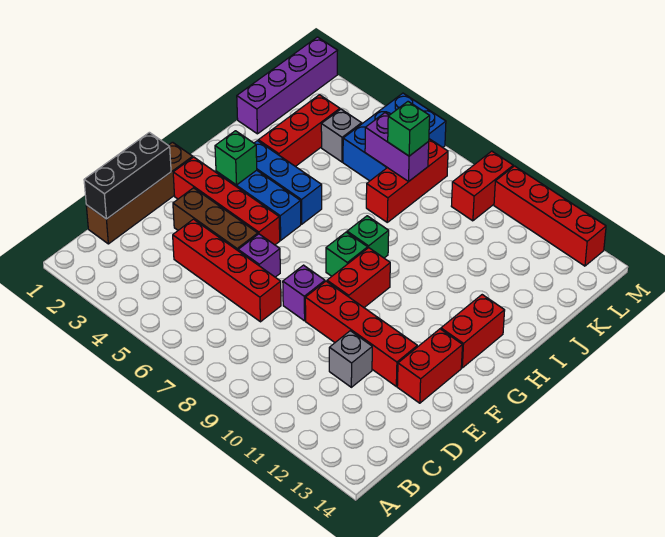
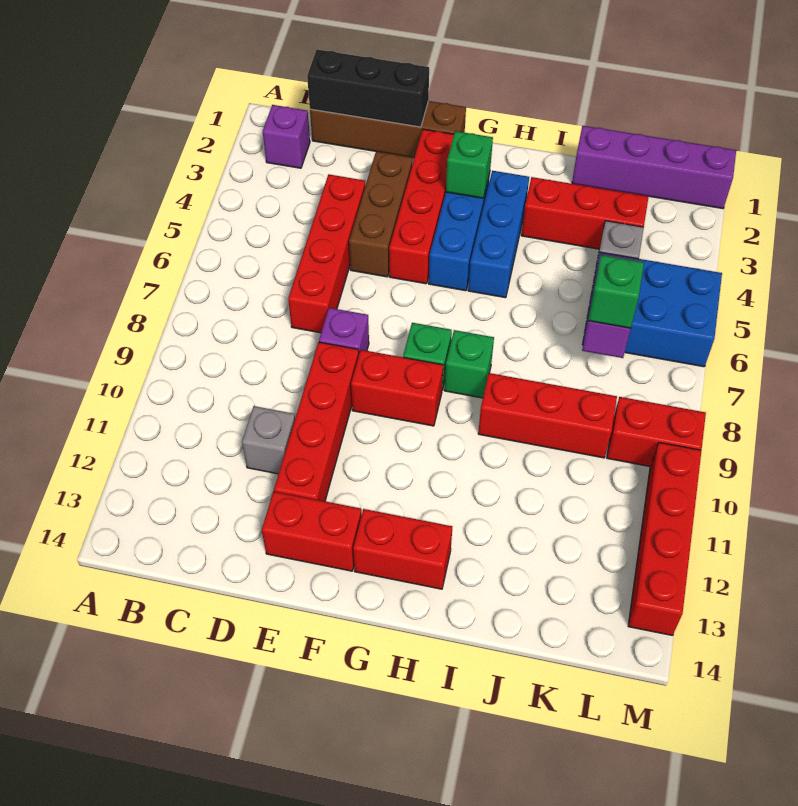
purple brick E6 level 1 -> purple brick B2 level 1
red brick J7:L7 level 1 -> red brick I9:K9 level 1

